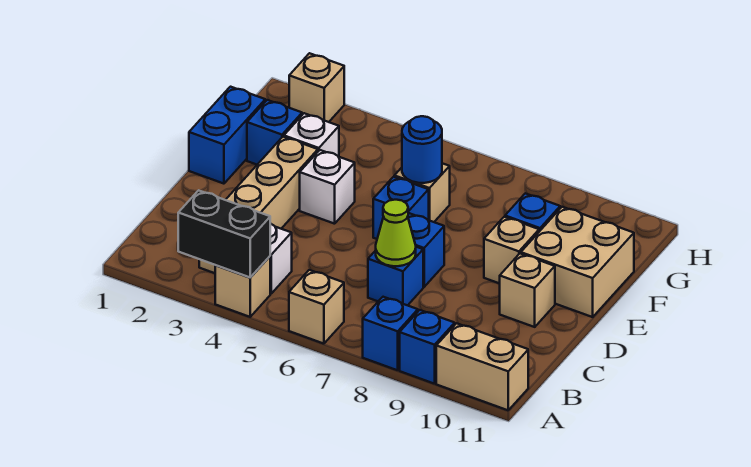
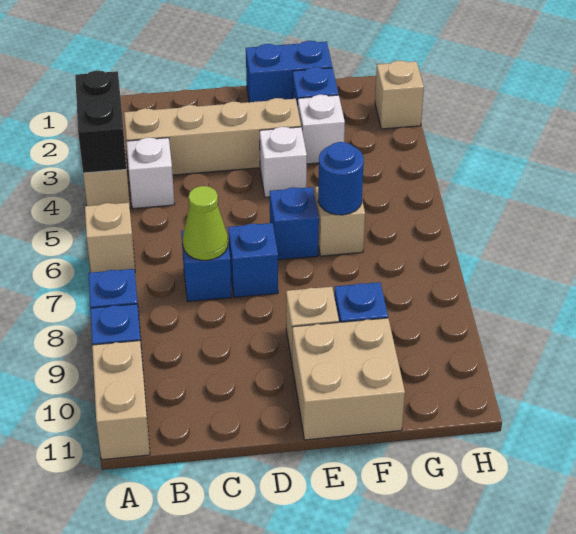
tan brick D10 level 1 -> none

